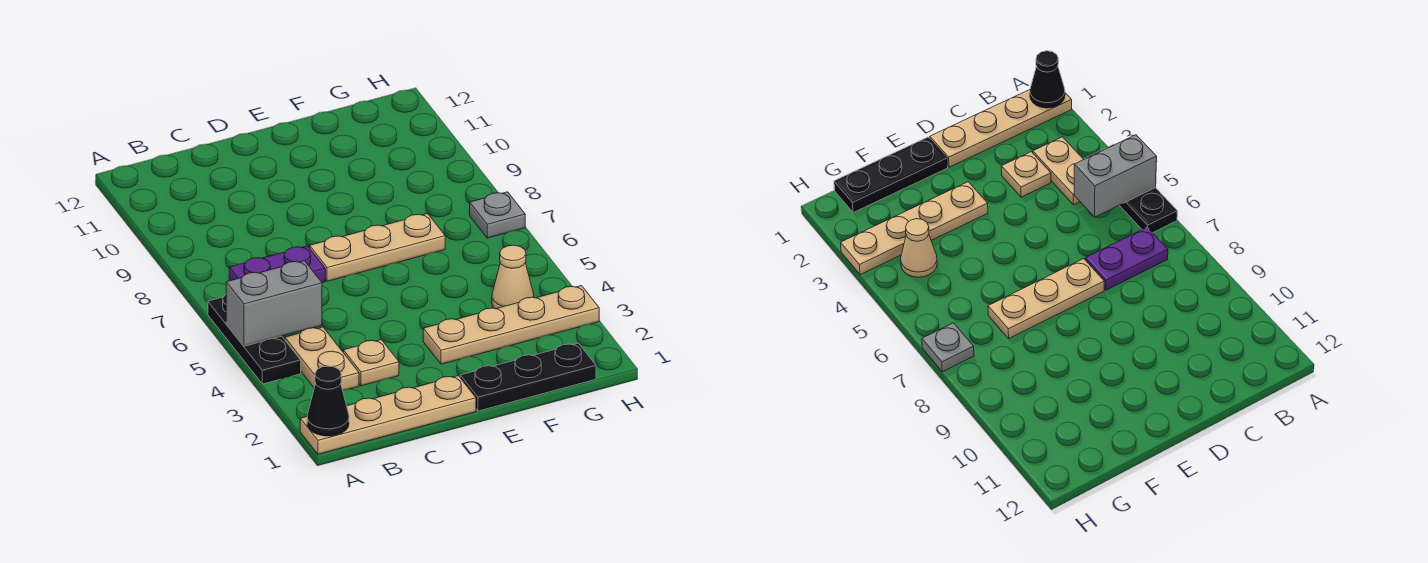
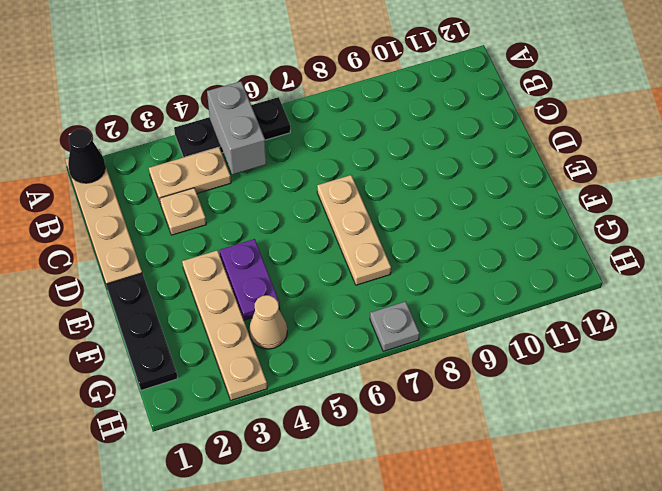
purple plate B7:C7 level 1 -> purple plate E4:F4 level 1

